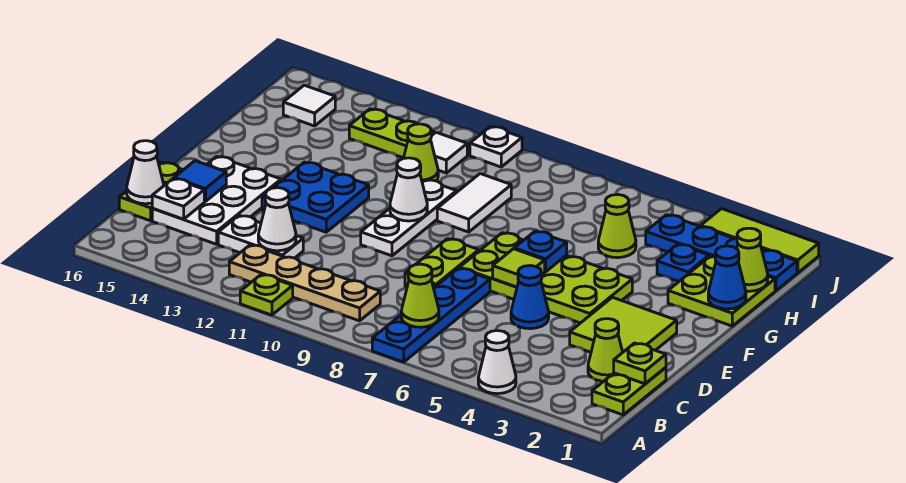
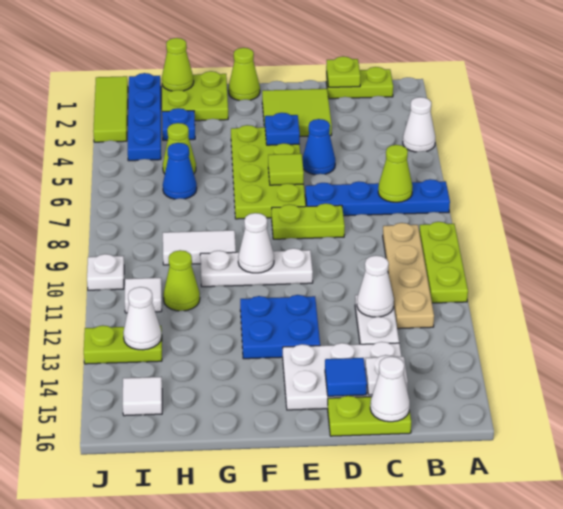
lime plate A11 level 1 -> lime plate A9:A11 level 1
lime cone C2 level 1 -> lime cone F1 level 1
blue plate F6 level 2 -> blue plate E4 level 2
blue cone G1 level 2 -> blue cone H6 level 1
lime plate I12:I13 level 1 -> lime plate I13:J13 level 1
none -> white cone I13 level 2

